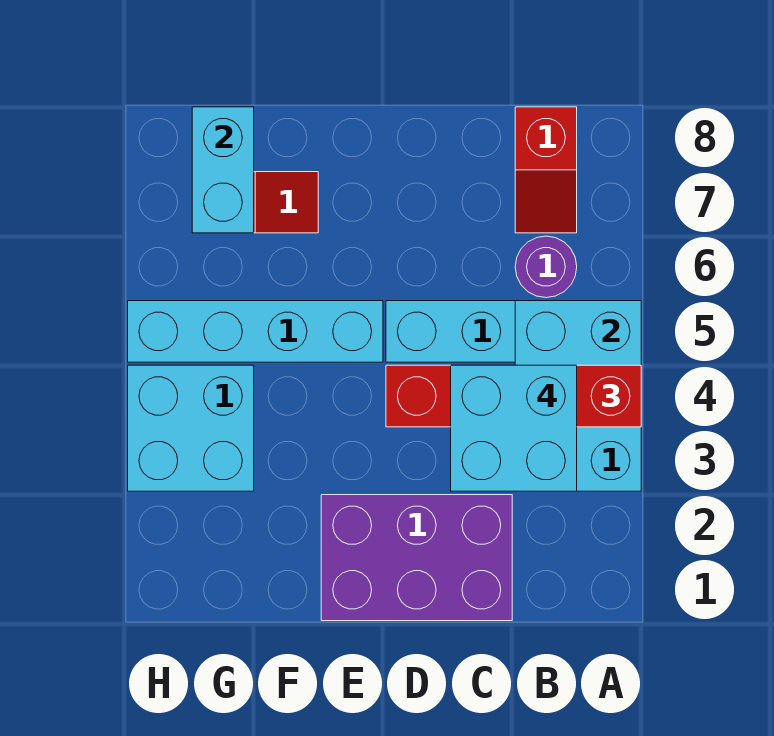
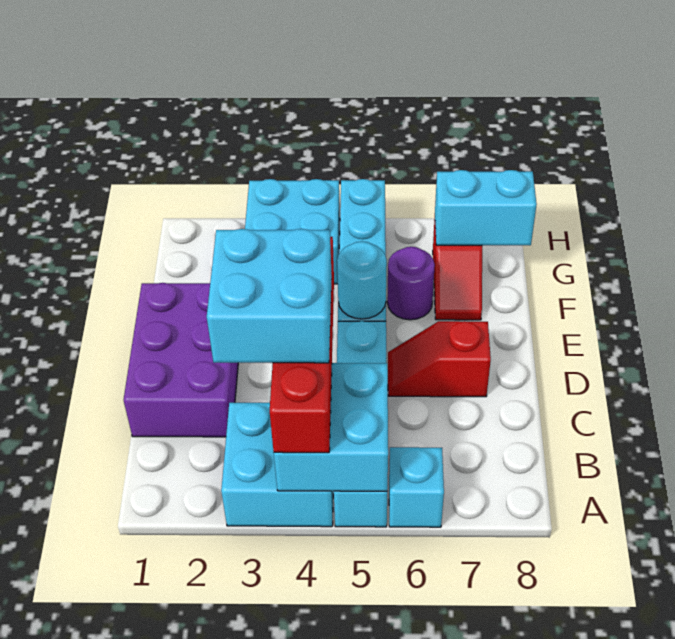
none -> cyan brick A6 level 1
purple round brick B6 level 1 -> purple round brick F6 level 1
red slope B7:B8 level 1 top 8 -> red slope D6:D7 level 1 top 7
none -> cyan round brick E5 level 2

